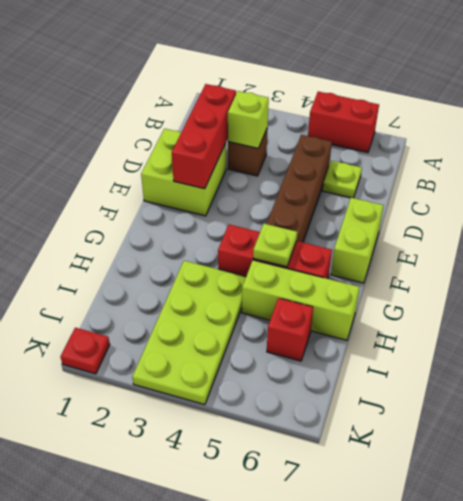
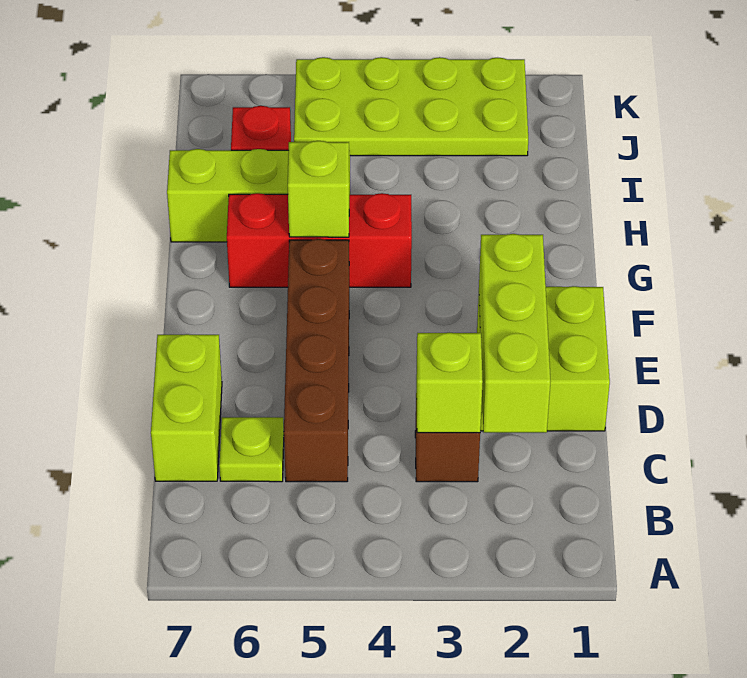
red brick A5:A6 level 1 -> none
red brick C2:E2 level 2 -> lime brick C2:E2 level 2
lime brick E7:F7 level 1 -> lime brick C7:D7 level 1
lime plate G5 level 2 -> lime brick G5 level 2
lime plate H3:K4 level 1 -> lime plate J2:K5 level 1
red plate K1 level 1 -> none

